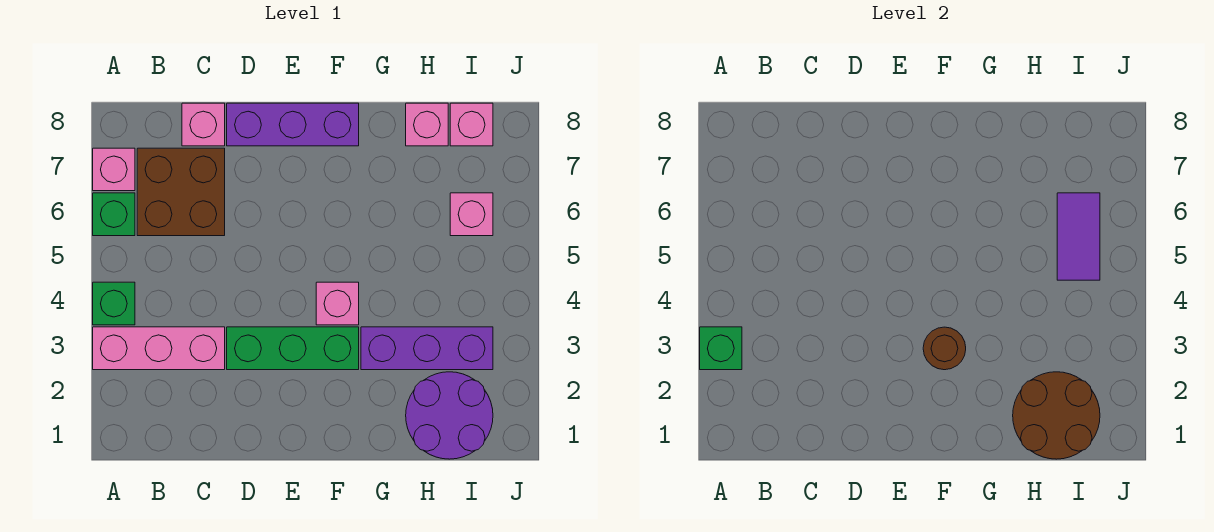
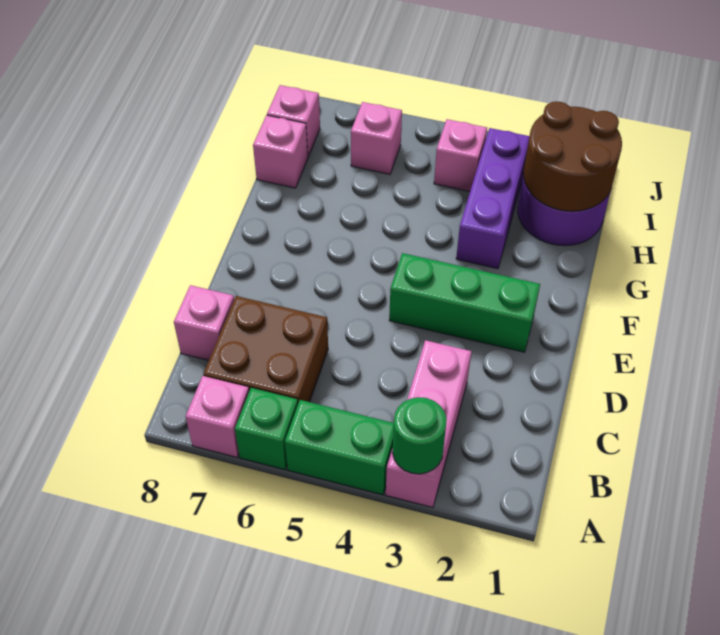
green brick A3 level 2 -> green round brick A3 level 2
green brick A4 level 1 -> green brick A4:A5 level 1
green brick D3:F3 level 1 -> green brick E2:E4 level 1
purple brick D8:F8 level 1 -> none
brown round brick F3 level 2 -> none
pink brick F4 level 1 -> pink brick I4 level 1
purple tile I5:I6 level 2 -> none

